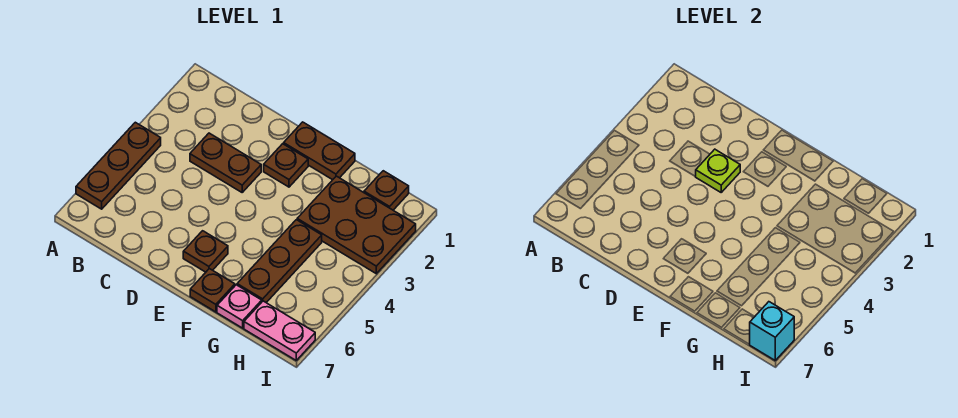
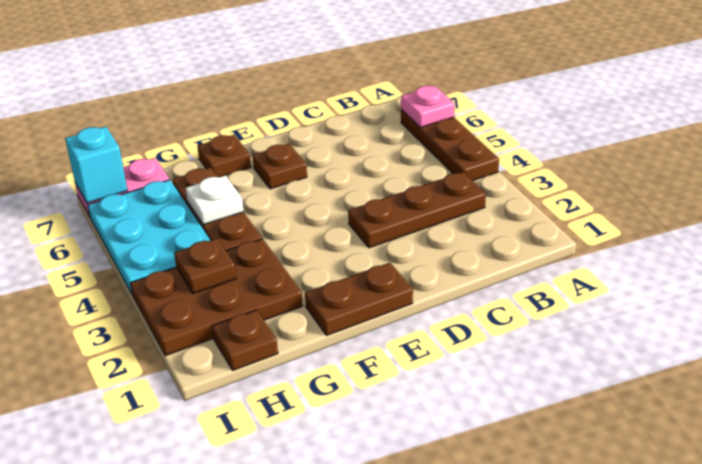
brown plate C3:D3 level 1 -> brown plate B3:D3 level 1
lime plate D3 level 2 -> none
brown plate E2 level 1 -> brown plate H3 level 2
none -> white plate G5 level 2
pink plate G7 level 1 -> pink plate A6 level 2
none -> cyan plate H4:I6 level 1

